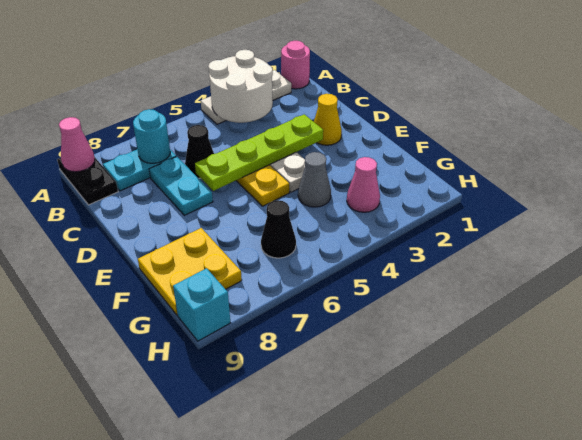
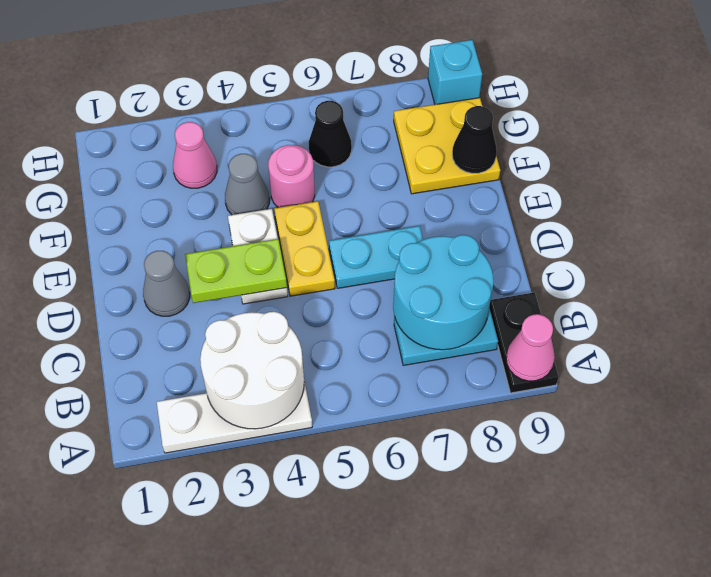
pink round brick A1 level 1 -> pink round brick F5 level 1
cyan round brick B7 level 2 -> cyan round brick B7:C8 level 2
black cone C6 level 1 -> black cone F9 level 2
cyan plate C7:D7 level 1 -> cyan plate D6:D7 level 1
yellow cone D2 level 1 -> grey cone D2 level 1
lime plate D3:D6 level 2 -> lime plate D3:D4 level 2

